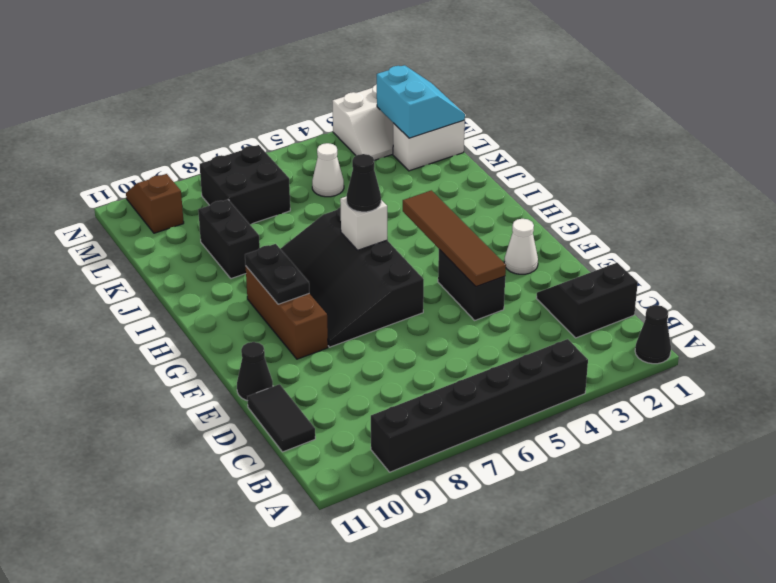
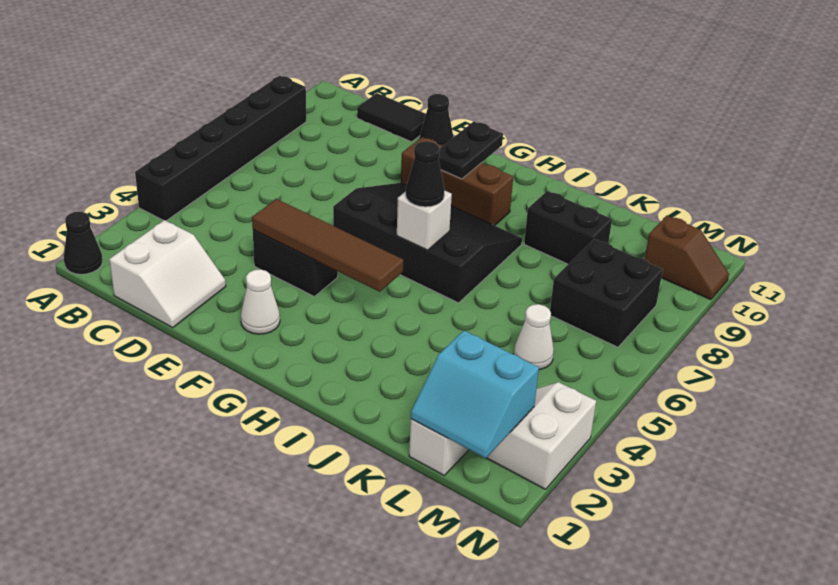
black slope C1:D2 level 1 top C -> white slope C1:D2 level 1 top C
black plate G9:H9 level 2 -> black plate G9:G10 level 2

